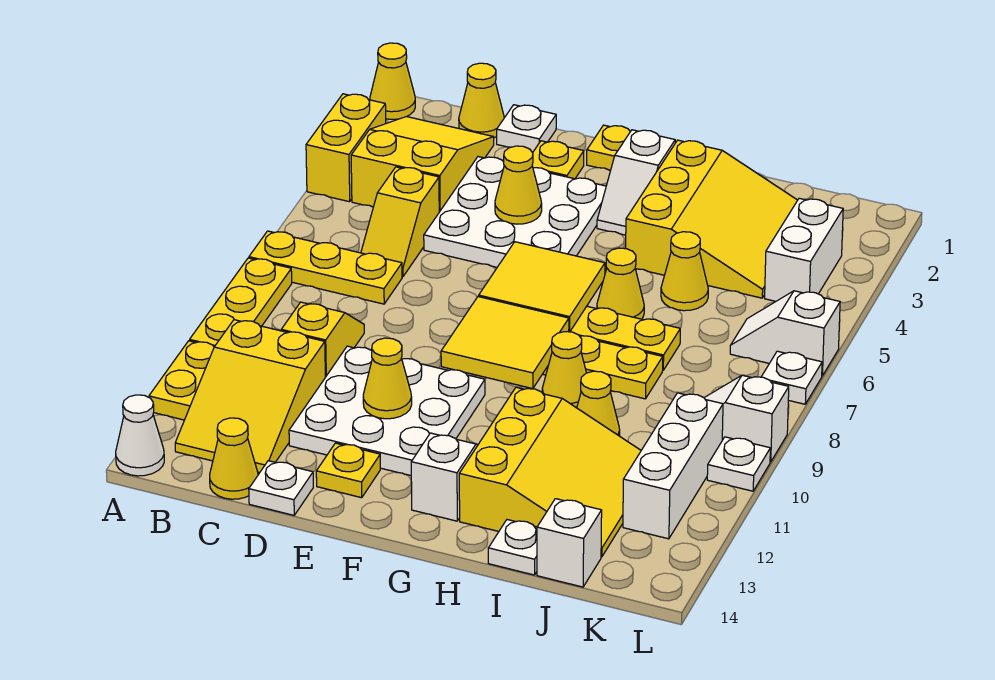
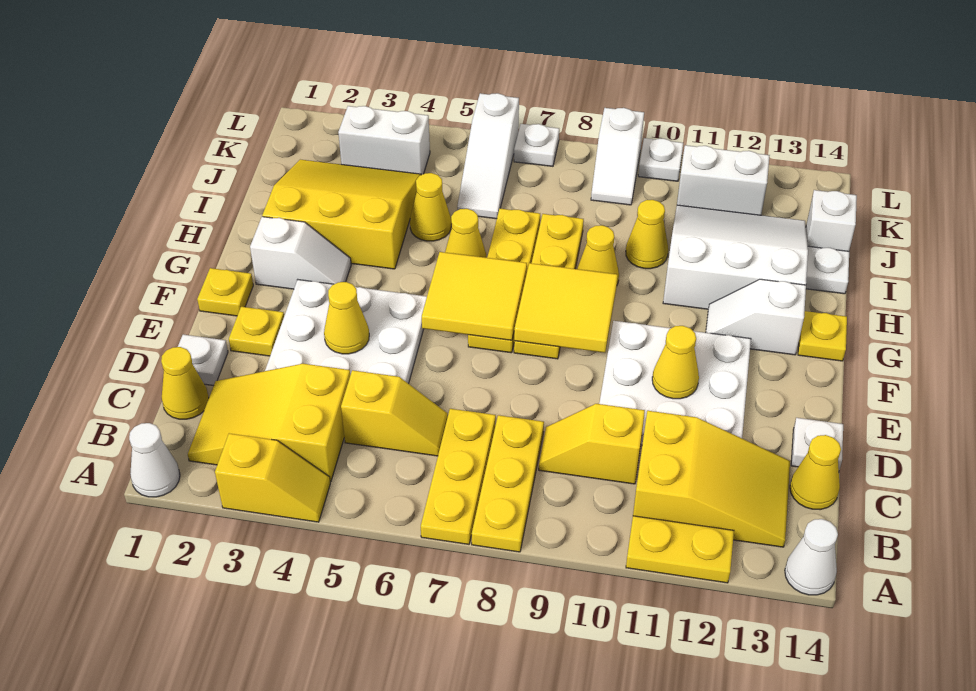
yellow cone A1 level 1 -> white cone A1 level 1
yellow brick A3:A4 level 1 -> yellow slope A3:A4 level 1 top 3
yellow plate A8:A10 level 1 -> yellow plate A8:C8 level 1
yellow plate E13 level 1 -> yellow plate G14 level 1
yellow slope H11:J13 level 1 top H -> white slope H11:J13 level 1 top H
white slope K6:L6 level 1 top L -> white slope J6:L6 level 1 top L
white brick K10:K12 level 1 -> white brick K11:K12 level 1

